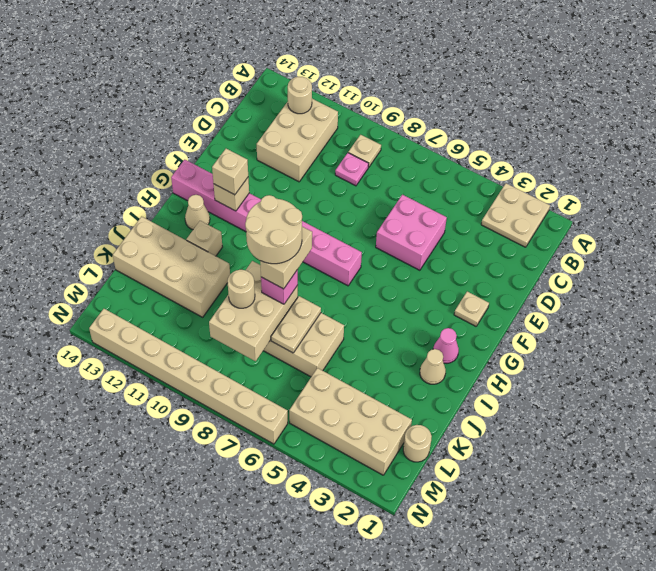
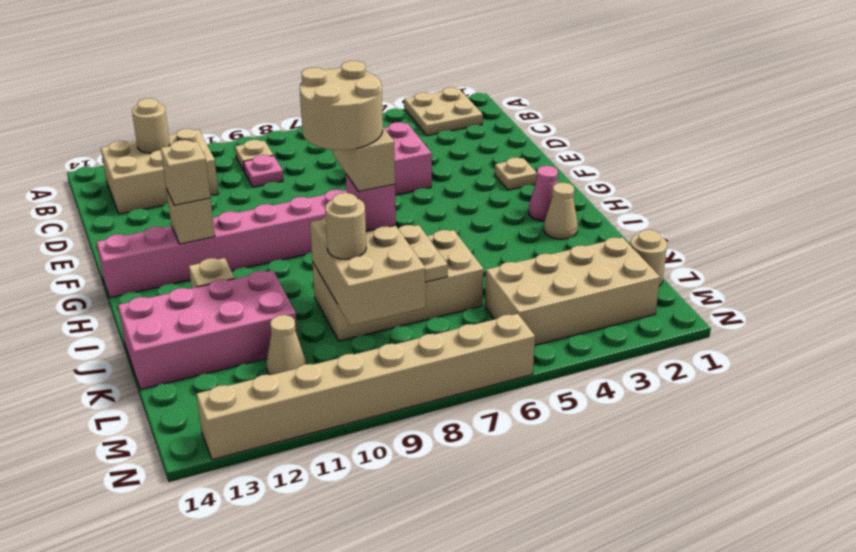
tan brick B11:D12 level 1 -> tan brick B11:C13 level 1
tan cone H13 level 1 -> tan cone L11 level 1
tan brick J11:K14 level 1 -> pink brick J11:K14 level 1

